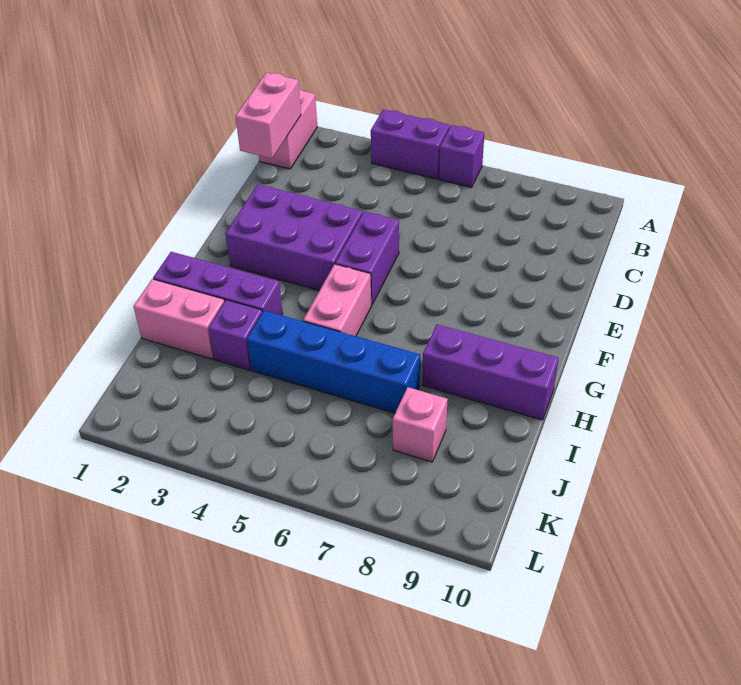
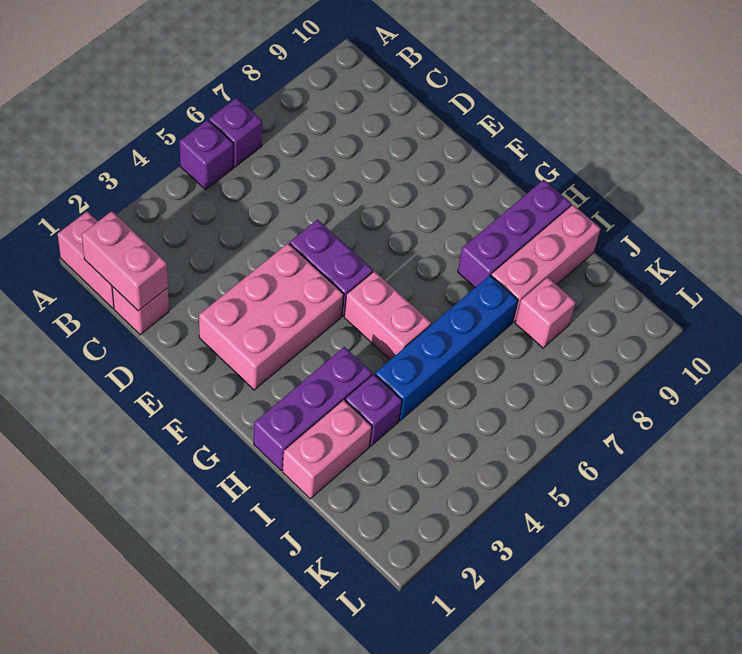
purple brick A4:A5 level 1 -> purple brick A5 level 1
none -> pink brick C1 level 1
purple brick E2:F4 level 1 -> pink brick E2:F4 level 1
none -> pink brick I8:I10 level 1

